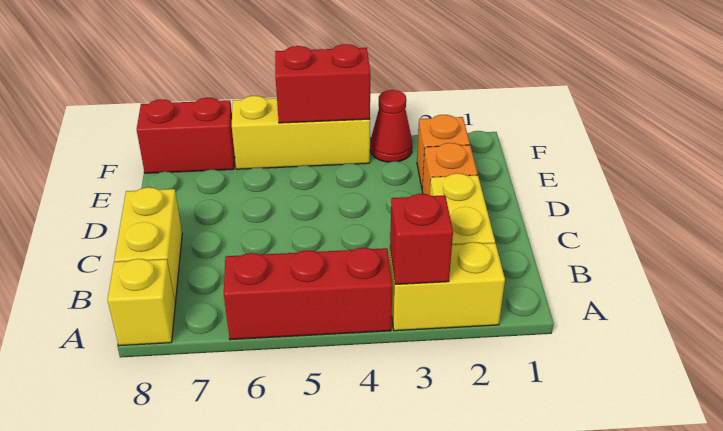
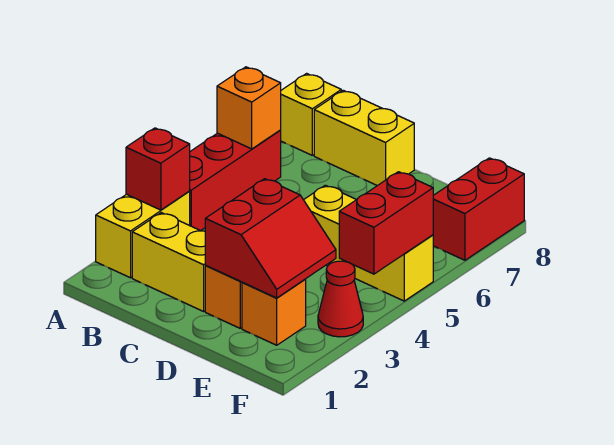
none -> orange brick A6 level 2
none -> red slope D2:E3 level 2 top D
yellow brick F4:F6 level 1 -> yellow brick D5:F5 level 1

